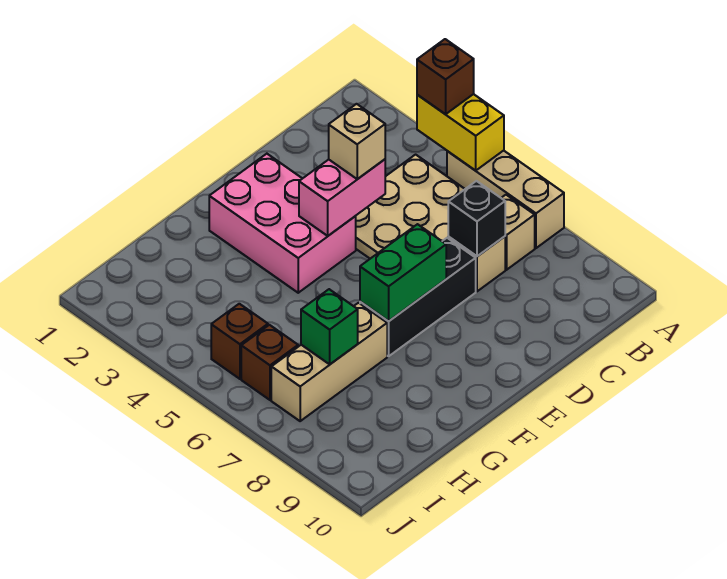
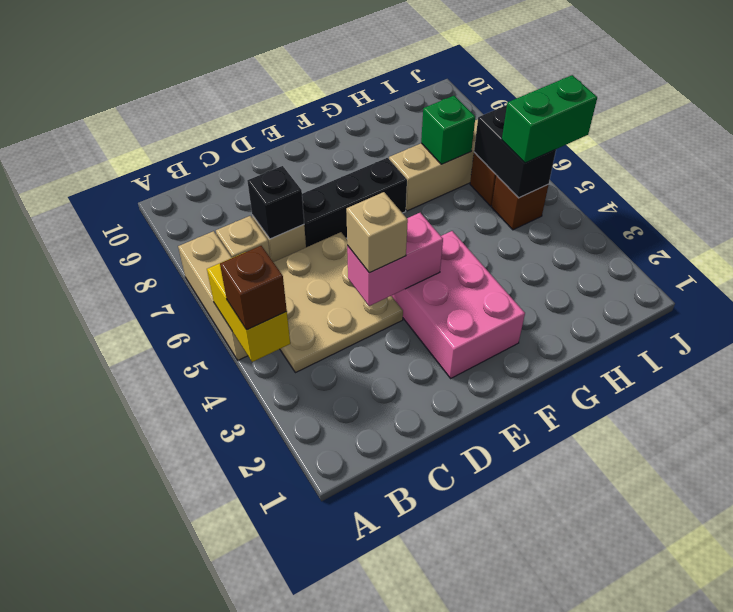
green brick E7:F7 level 2 -> green brick I5:J5 level 3
none -> black brick I5:I6 level 2

